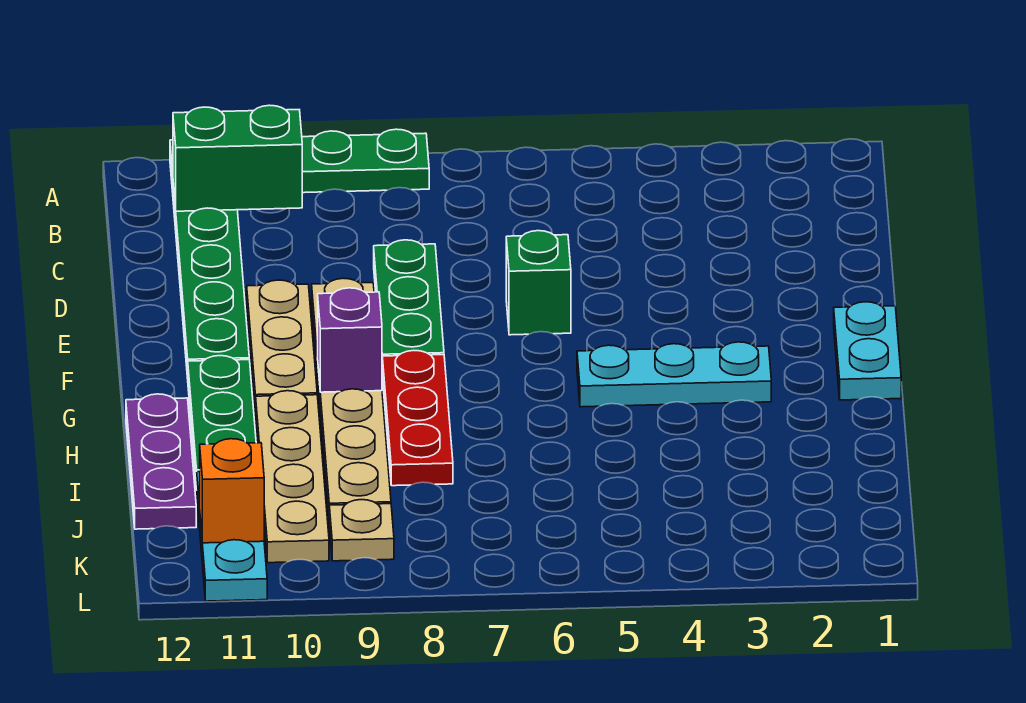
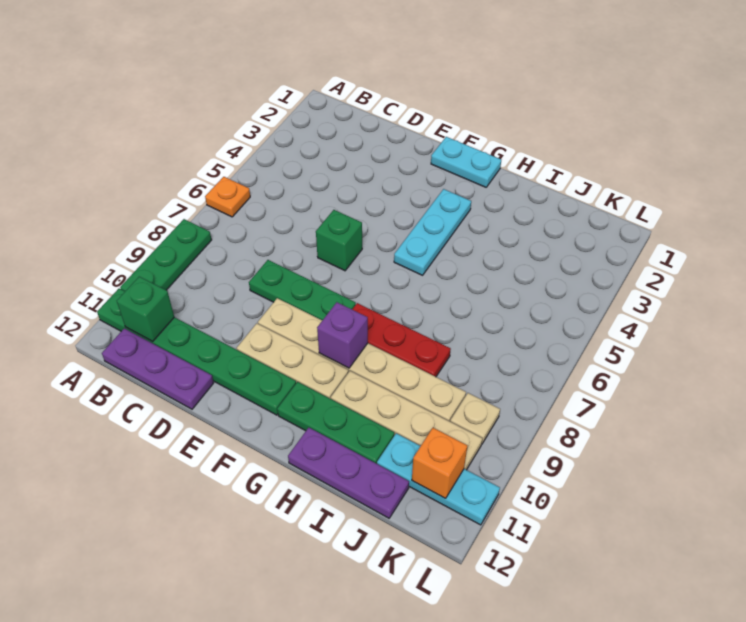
none -> orange plate A6 level 1
green brick B10:B11 level 2 -> green brick B11 level 2
none -> purple plate B12:D12 level 1

